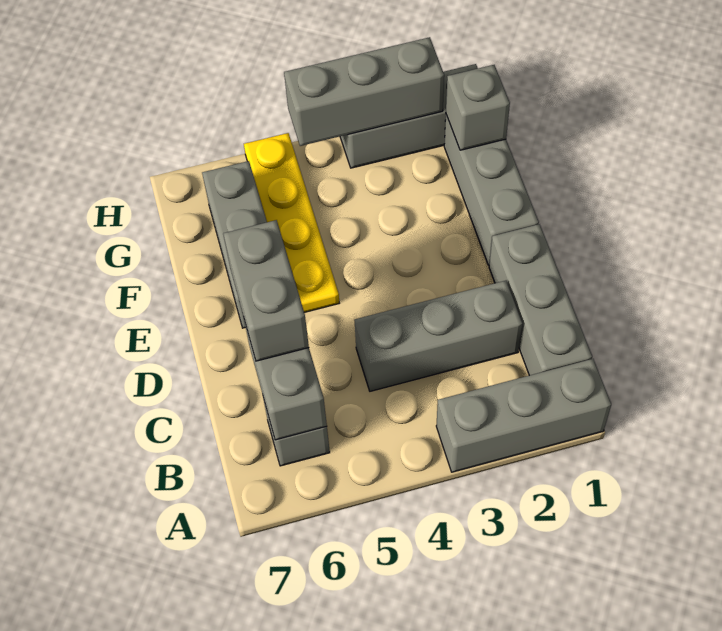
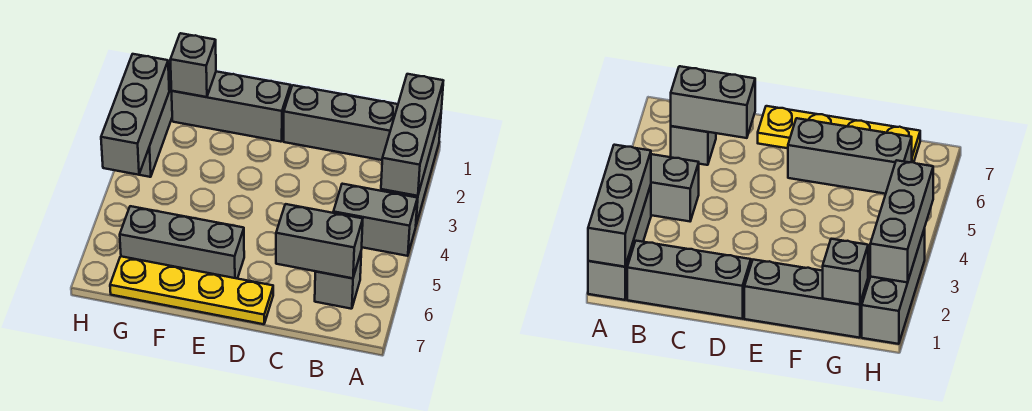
grey brick C2:C4 level 1 -> grey brick A1:A3 level 2
grey brick C6:D6 level 3 -> grey brick A4:B4 level 1
yellow plate E5:H5 level 1 -> yellow plate D7:G7 level 1

